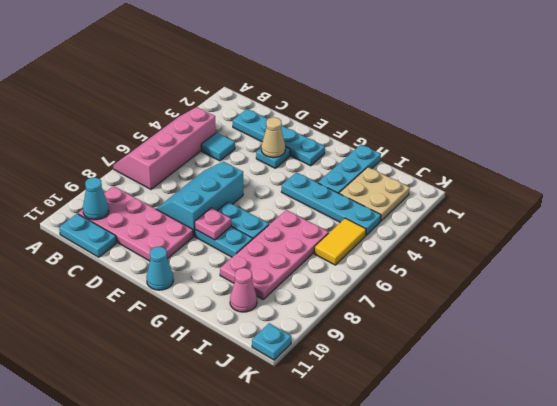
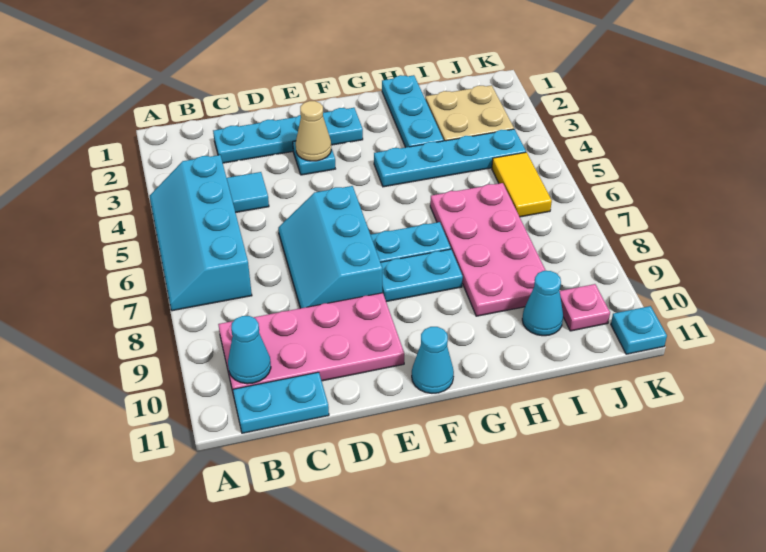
pink slope A4:B7 level 1 top B -> cyan slope A4:B7 level 1 top B
pink plate F8 level 2 -> pink plate J10 level 1
pink cone I10 level 1 -> cyan cone I10 level 1

